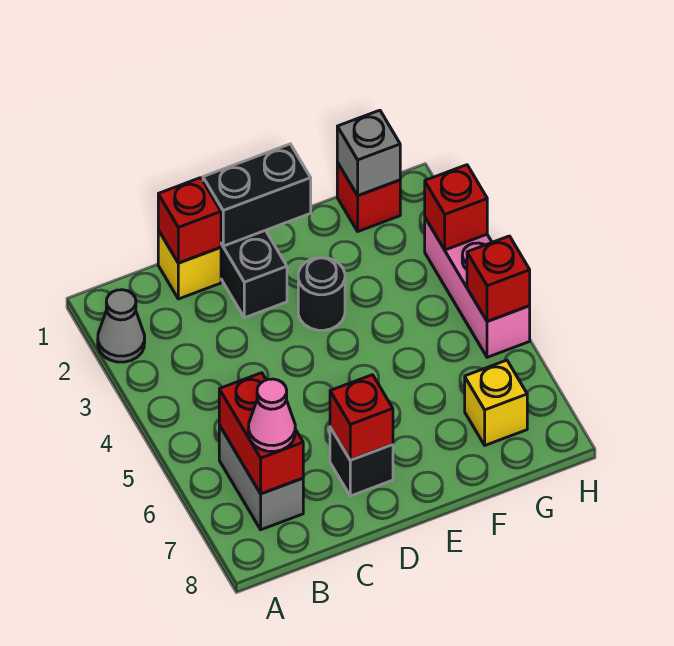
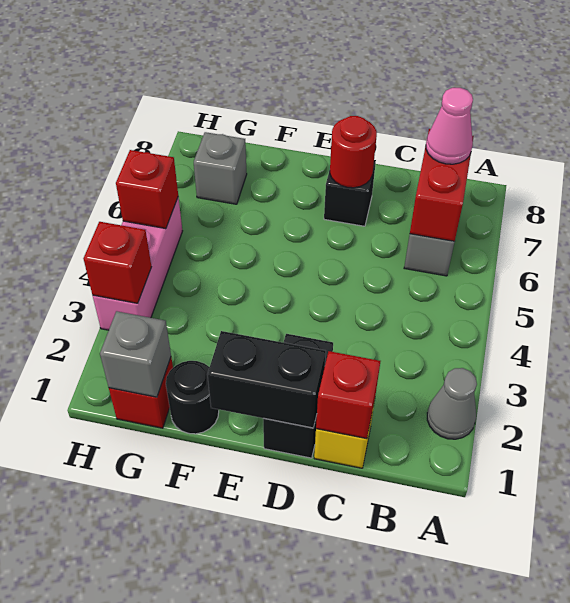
red brick D7 level 2 -> red round brick D7 level 2
black round brick E3 level 1 -> black round brick F1 level 1
yellow brick G7 level 1 -> grey brick G7 level 1

